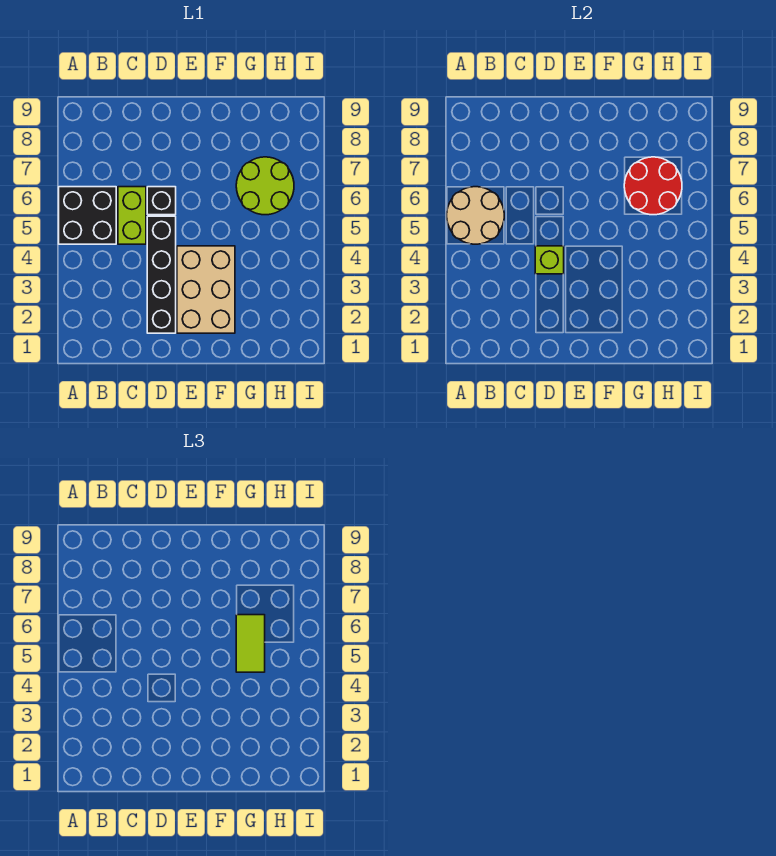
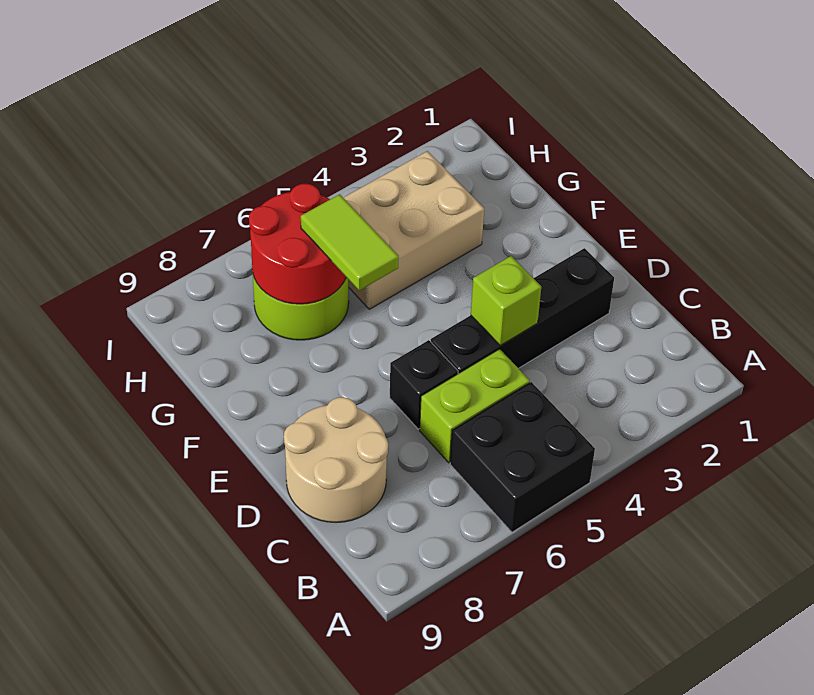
tan round brick A5:B6 level 2 -> tan round brick C8:D9 level 1
tan brick E2:F4 level 1 -> tan brick G3:H5 level 1
lime tile G5:G6 level 3 -> lime tile F6:G6 level 3

